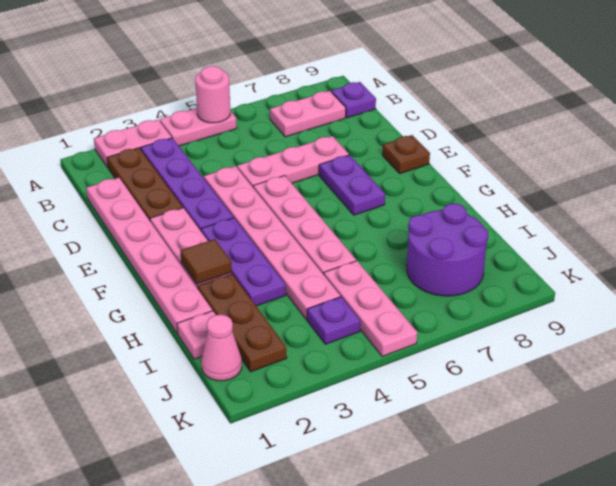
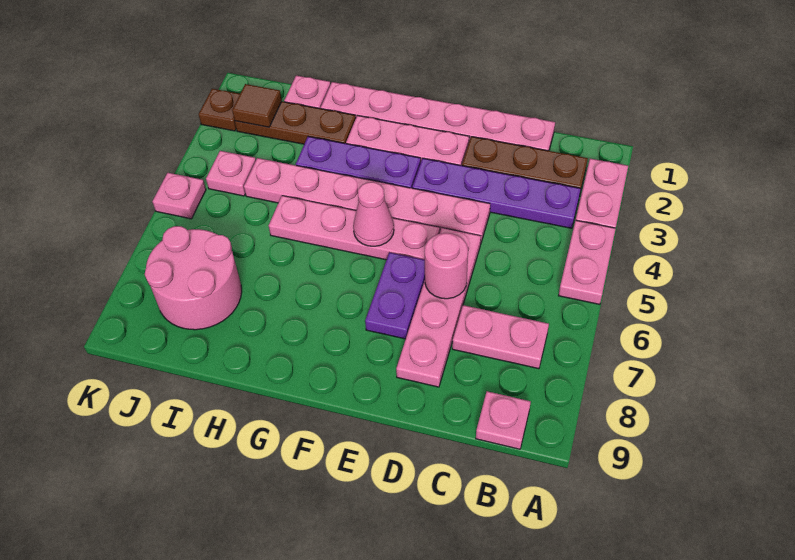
pink round brick A5 level 2 -> pink round brick D6 level 2
pink plate B7:B8 level 1 -> pink plate B7:C7 level 1
purple plate B9 level 1 -> pink plate B9 level 1
pink plate D5:D7 level 1 -> pink plate D5:D8 level 1
purple plate E7:F7 level 1 -> purple plate E6:E7 level 1
brown plate E9 level 1 -> brown plate K2 level 1
brown tile G2 level 2 -> brown tile J2 level 2
pink plate I5:K5 level 1 -> pink plate K5 level 1
purple round brick I7:J8 level 1 -> pink round brick I7:J8 level 1
pink cone J1 level 1 -> pink cone F5 level 2
purple plate J4 level 1 -> pink plate J4 level 1

